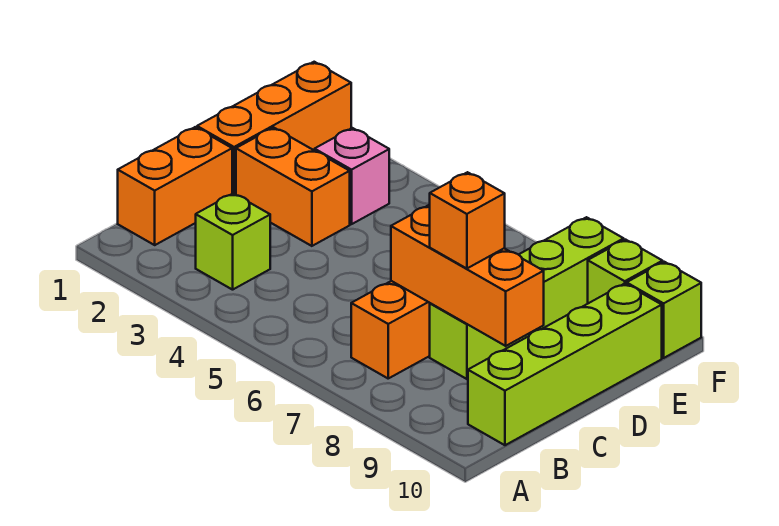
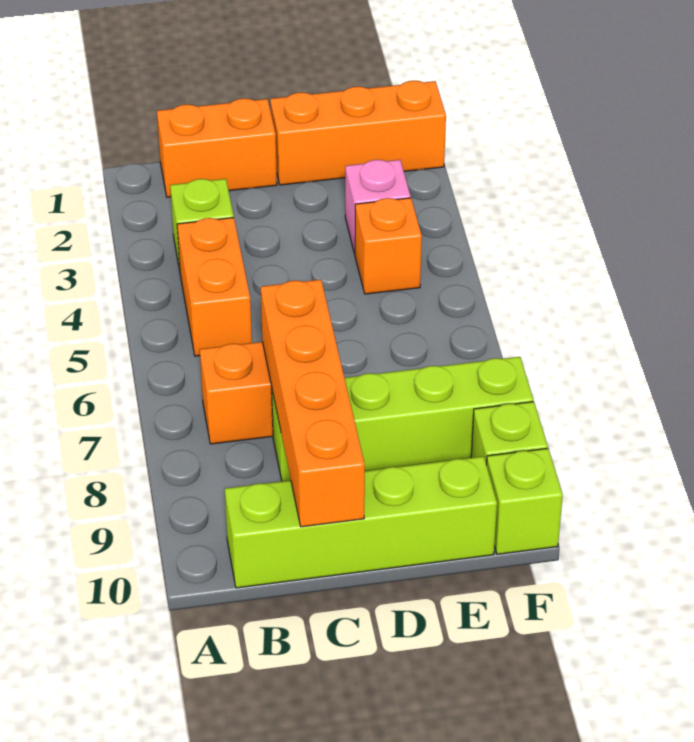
orange brick C7:C9 level 2 -> orange brick C7:C10 level 2
orange brick C8 level 3 -> orange brick E4 level 1
orange brick D2:D3 level 1 -> orange brick B4:B5 level 1

